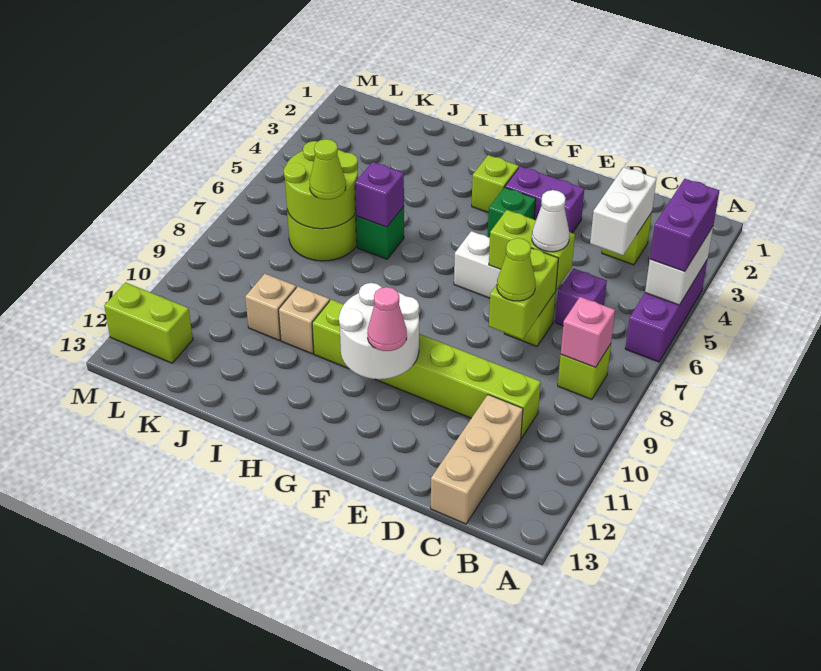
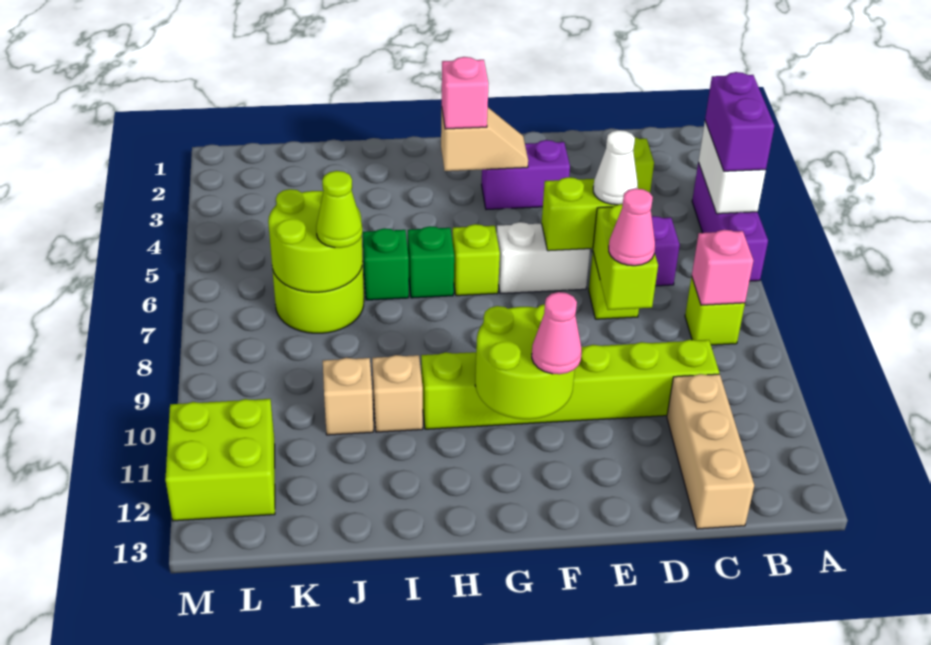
white brick C3:C4 level 2 -> none
lime cone D8 level 3 -> pink cone D8 level 3
none -> tan slope F3:G3 level 2 top G
green brick F4 level 1 -> green brick H6 level 1
white round brick F10:G11 level 2 -> lime round brick F10:G11 level 2
lime brick G3 level 1 -> lime brick G6 level 1
none -> pink brick G3 level 3
purple brick I6 level 2 -> none
lime brick L12:M12 level 1 -> lime brick L11:M12 level 1

